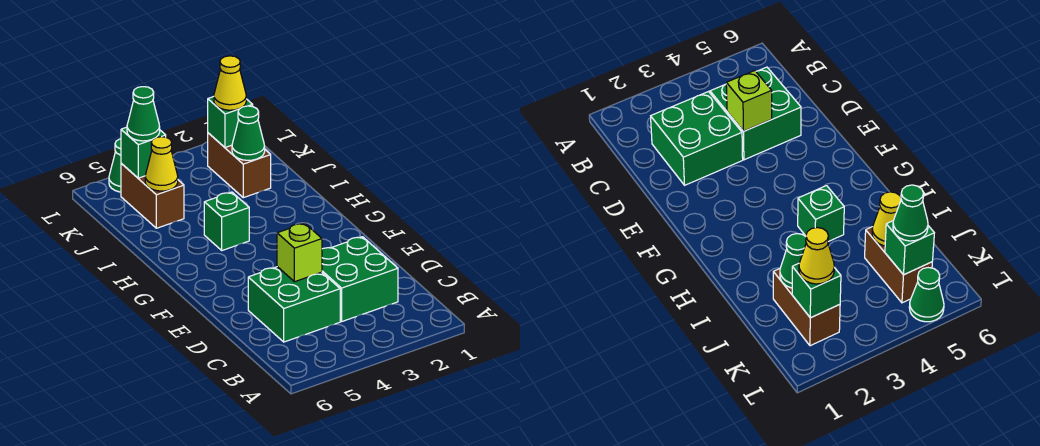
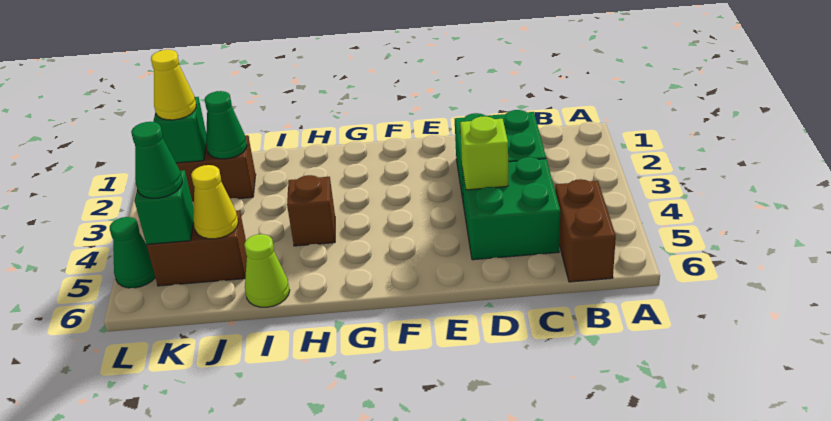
none -> brown brick B5:B6 level 1
green brick H4 level 1 -> brown brick H4 level 1
none -> lime cone I6 level 1

